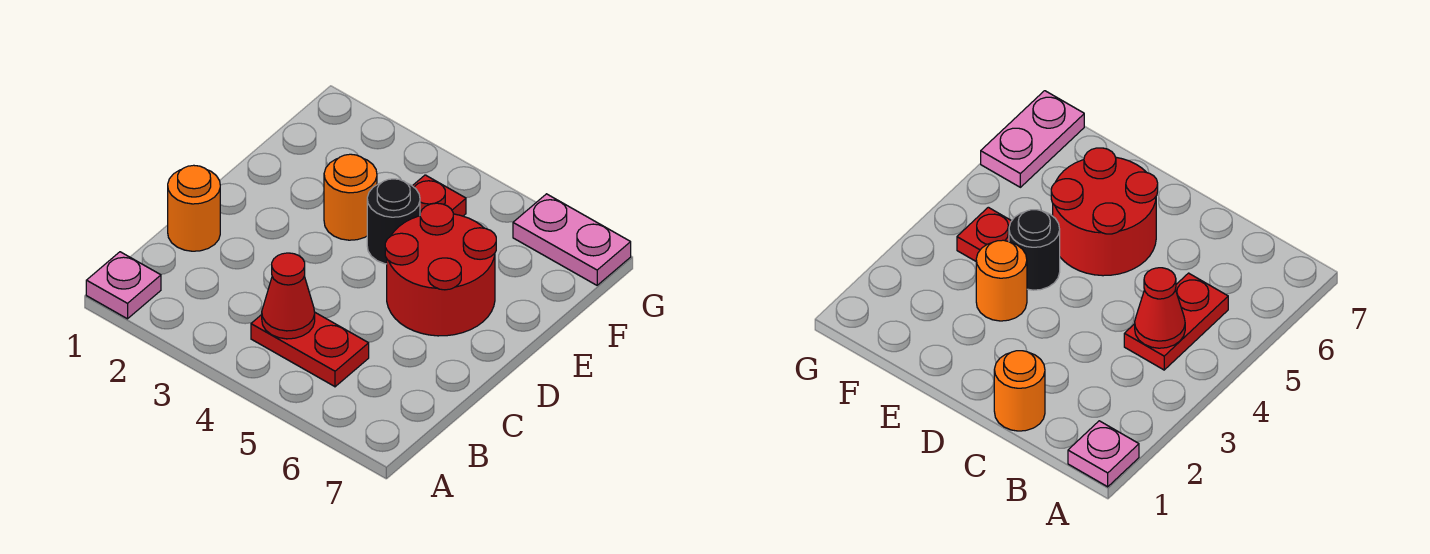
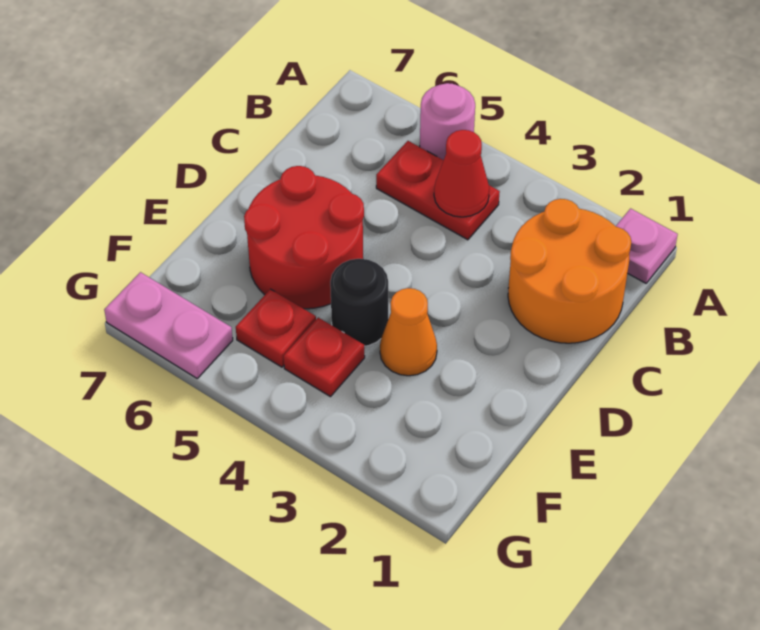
none -> pink round brick A5 level 1
orange round brick C1 level 1 -> orange round brick B1:C2 level 1
orange round brick E3 level 1 -> orange cone E3 level 1
none -> red plate F5 level 1

